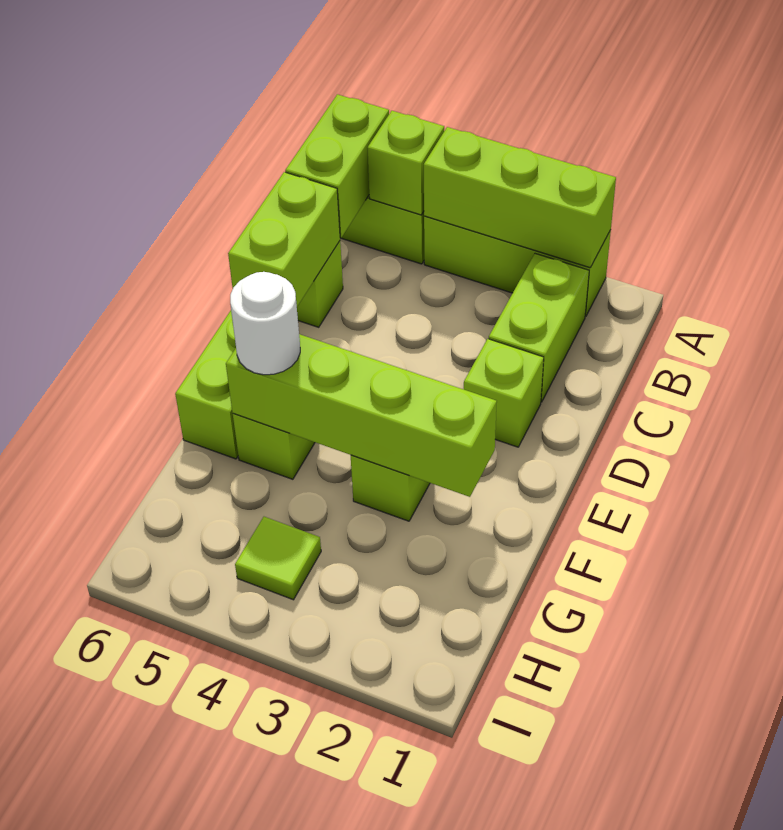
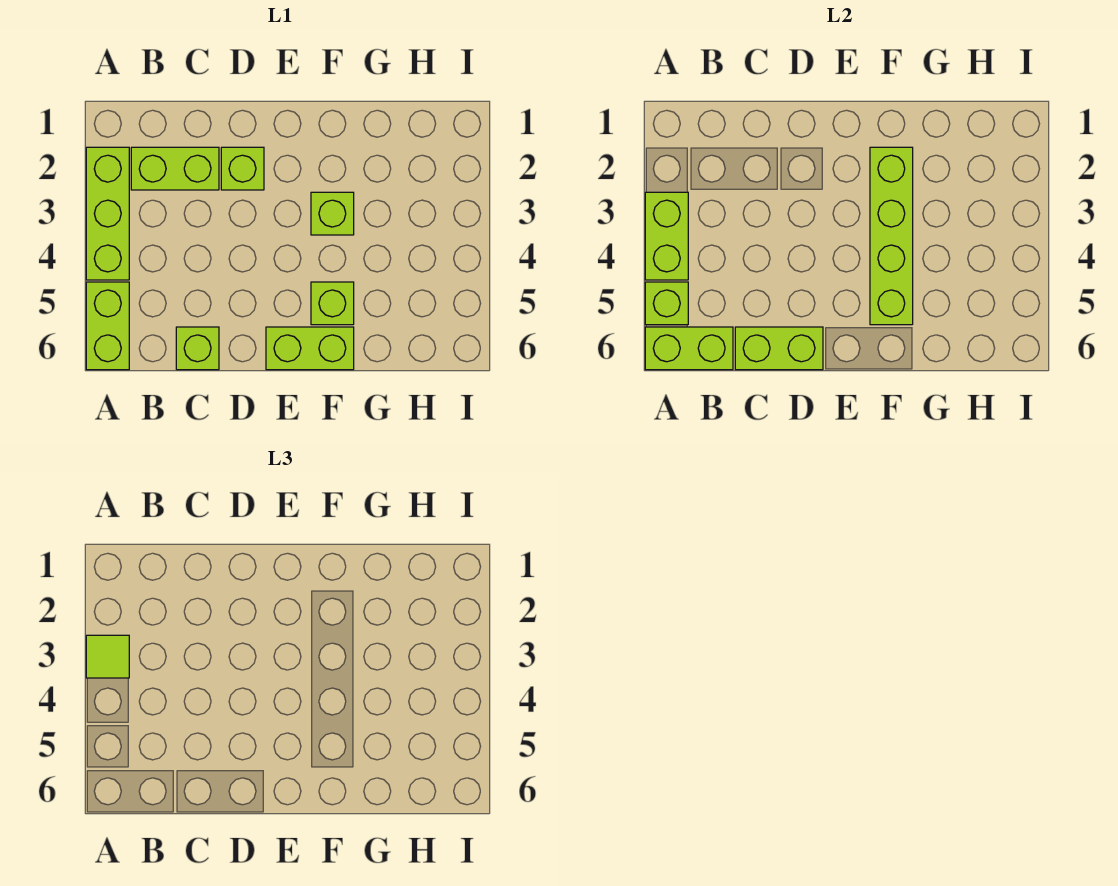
lime brick A2:A4 level 2 -> lime brick A3:A4 level 2
white round brick F5 level 3 -> none
lime tile H4 level 1 -> lime tile A3 level 3

